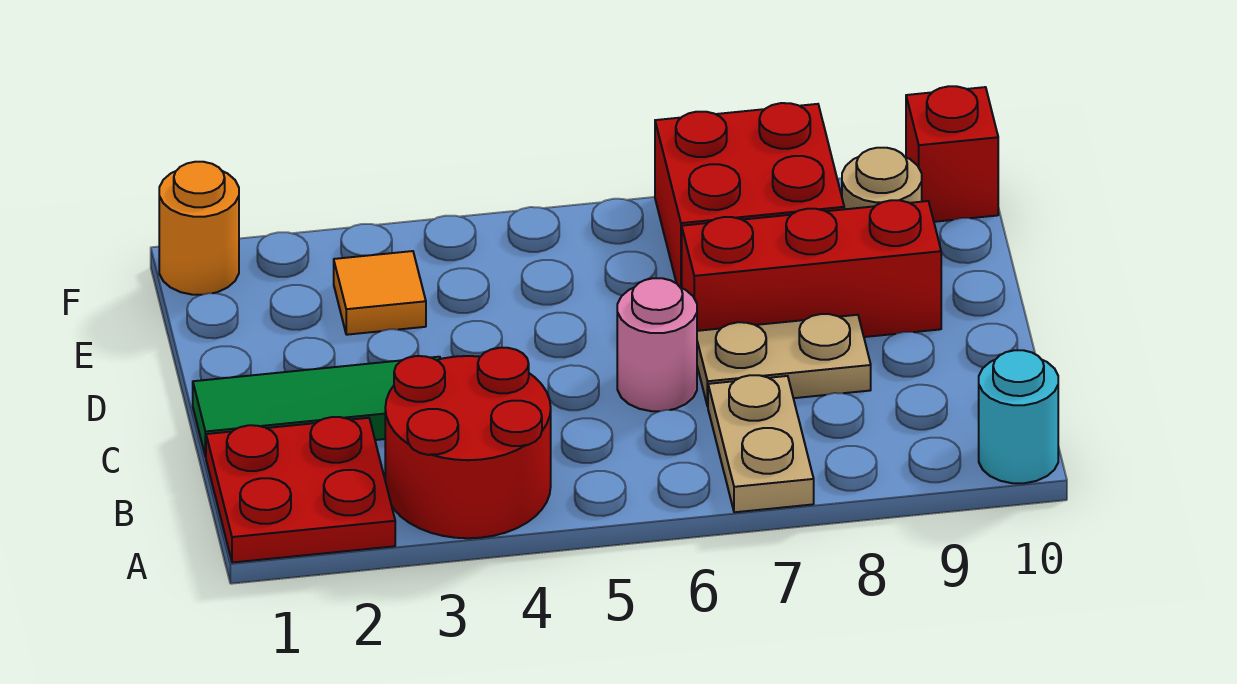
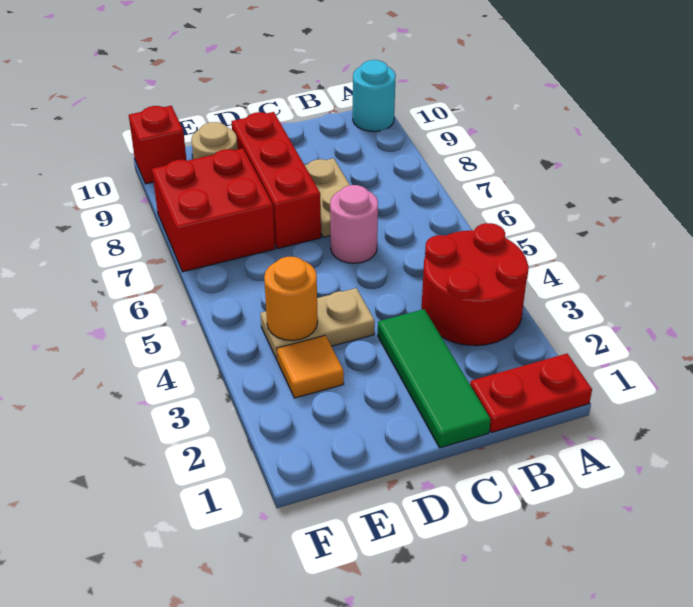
red plate A1:B2 level 1 -> red plate A1:B1 level 1
tan plate A7:B7 level 1 -> tan plate D4:E4 level 1
orange round brick F1 level 1 -> orange round brick E4 level 2

